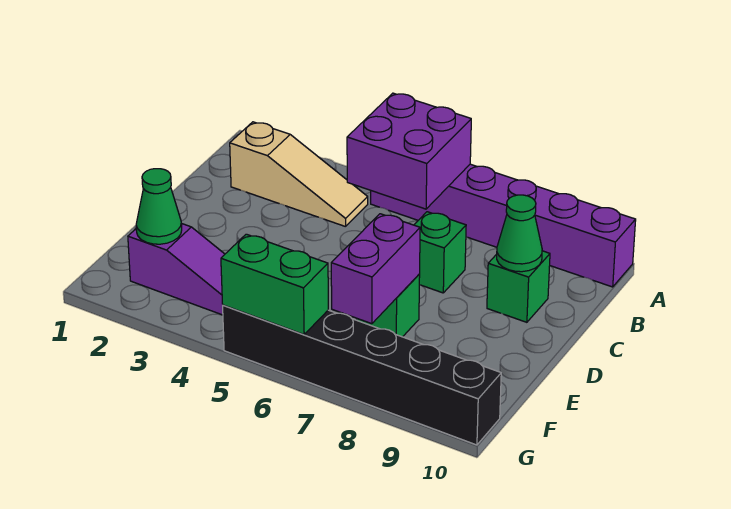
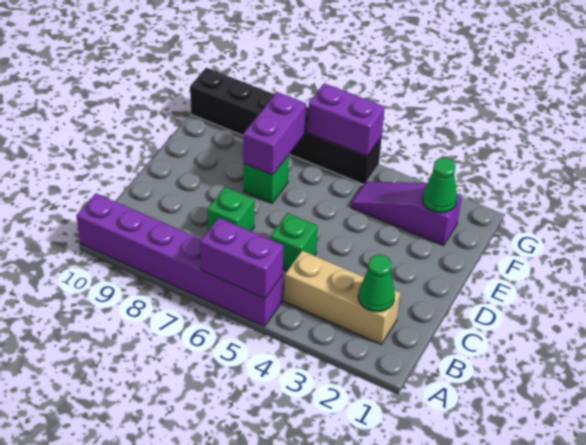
purple brick A5:B6 level 2 -> purple brick A5:A6 level 2
tan slope B2:B4 level 1 top 2 -> tan brick B2:B4 level 1
green brick C9 level 1 -> green brick C5 level 1
green cone C9 level 2 -> green cone B2 level 2
green brick G5:G6 level 2 -> purple brick G5:G6 level 2

